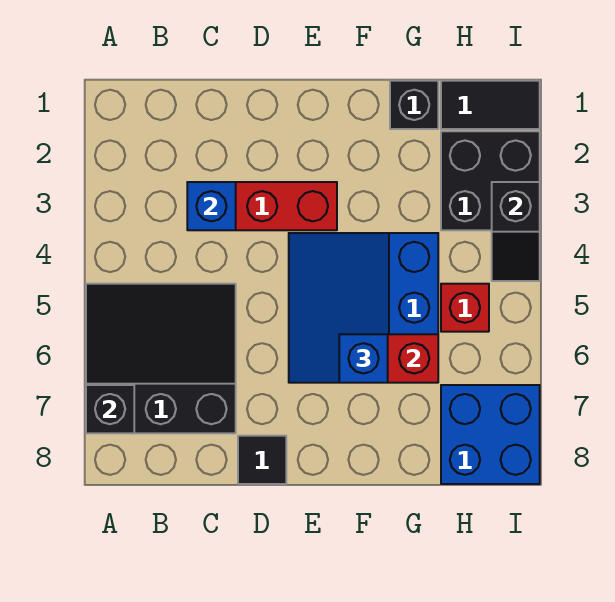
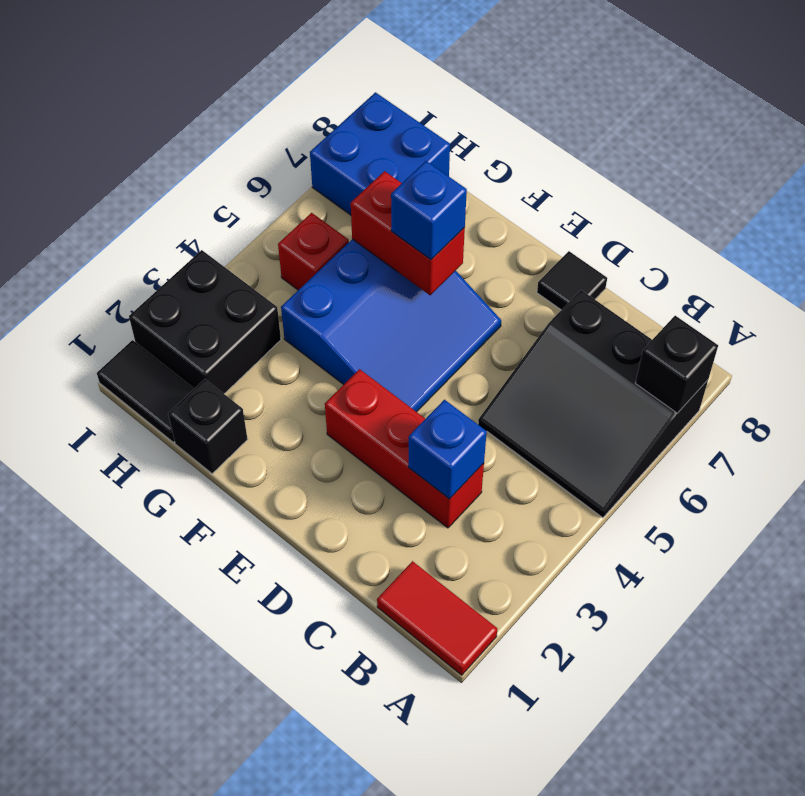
none -> red tile A1:B1 level 1
black slope I3:I4 level 2 top 3 -> none

